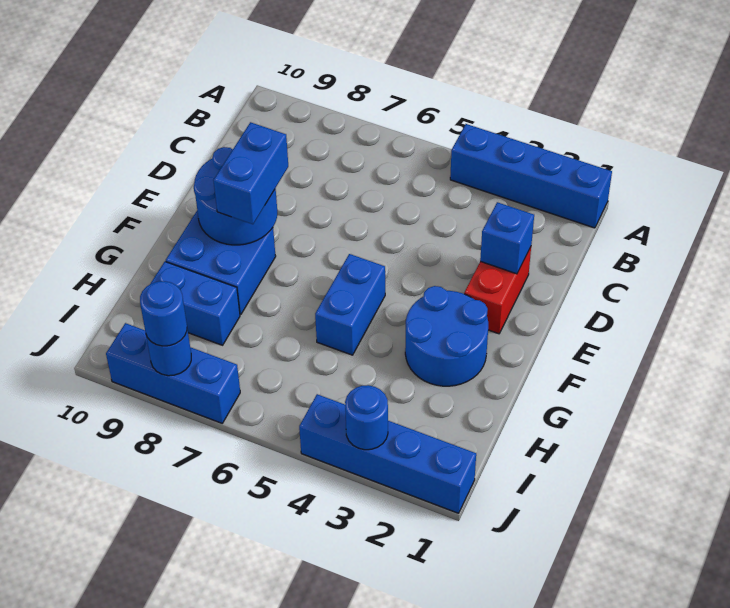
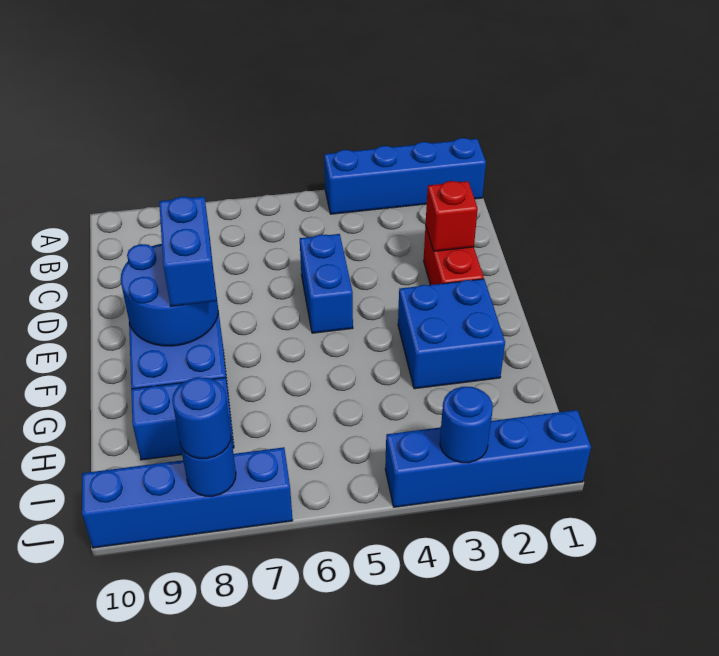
blue brick D2 level 2 -> red brick D2 level 2
blue round brick F2:G3 level 1 -> blue brick F2:G3 level 1
blue brick F5:G5 level 1 -> blue brick D5:E5 level 1
blue brick J7:J9 level 1 -> blue brick J7:J10 level 1

